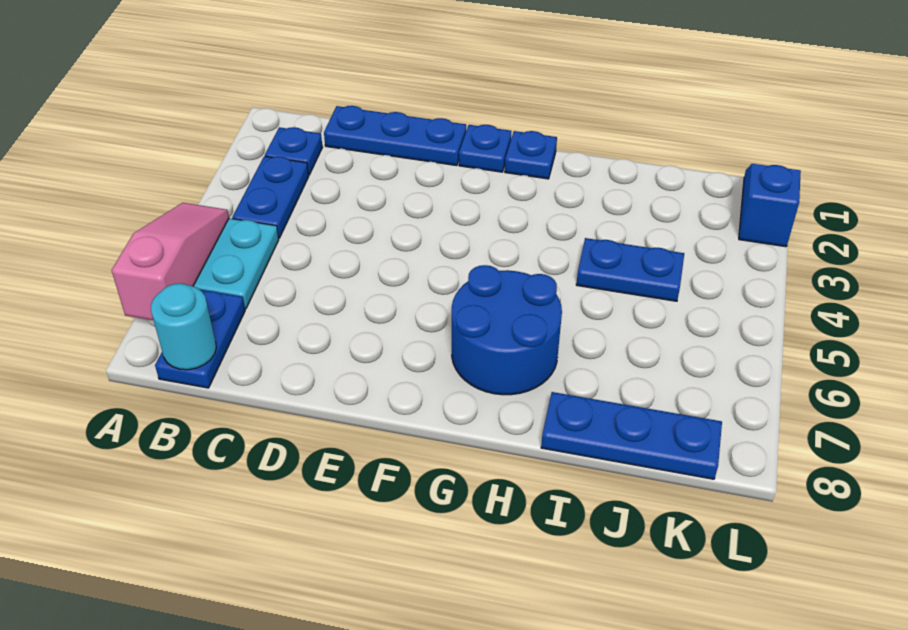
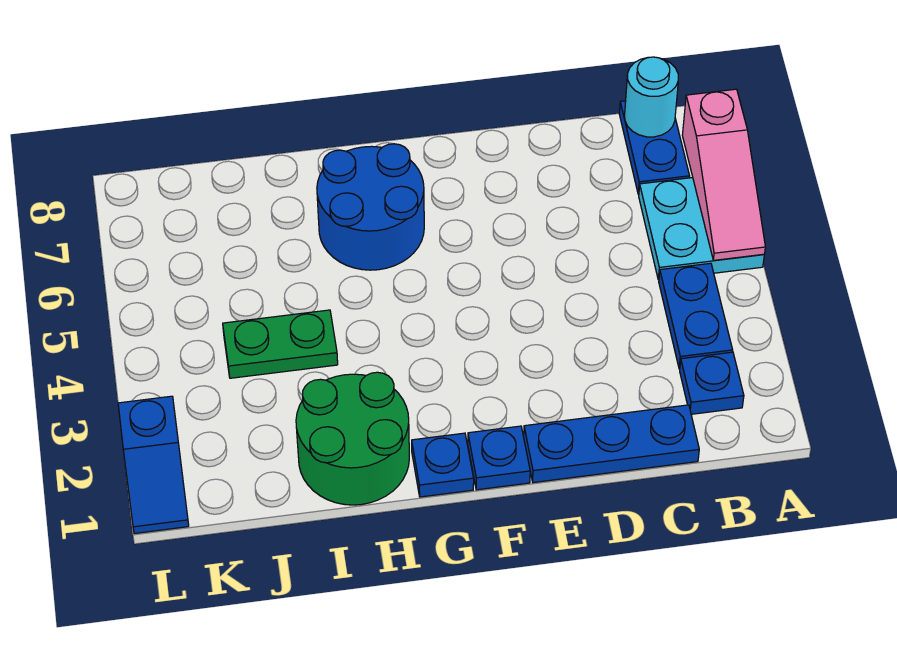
none -> green round brick H1:I2 level 1
blue plate I4:J4 level 1 -> green plate I4:J4 level 1
blue plate I8:K8 level 1 -> none

